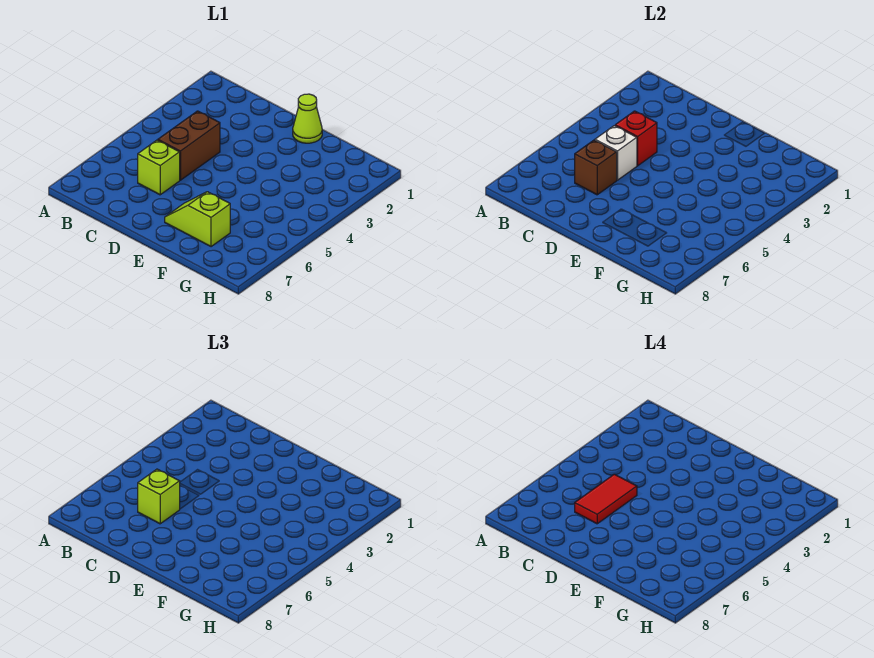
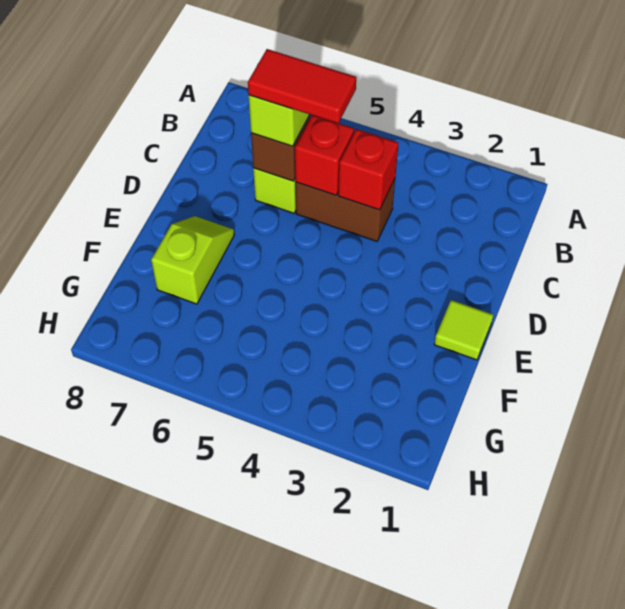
white brick C5 level 2 -> red brick C5 level 2
lime cone E1 level 1 -> lime tile E1 level 1

